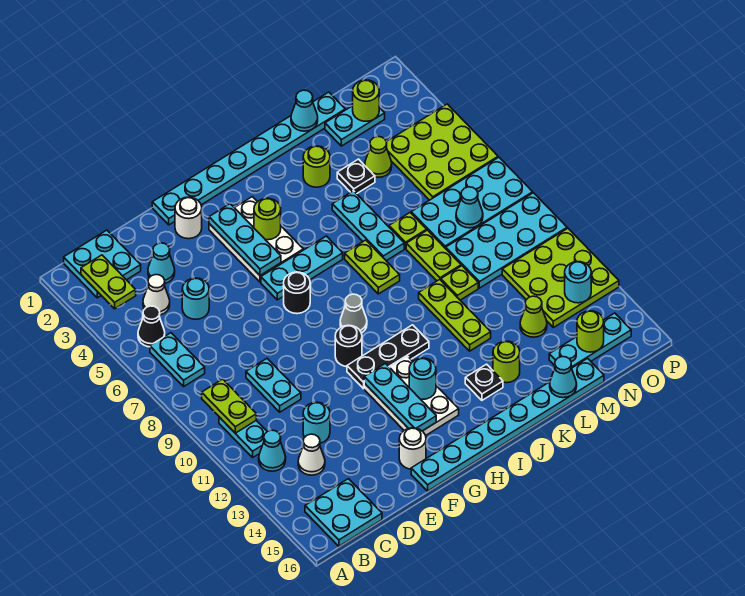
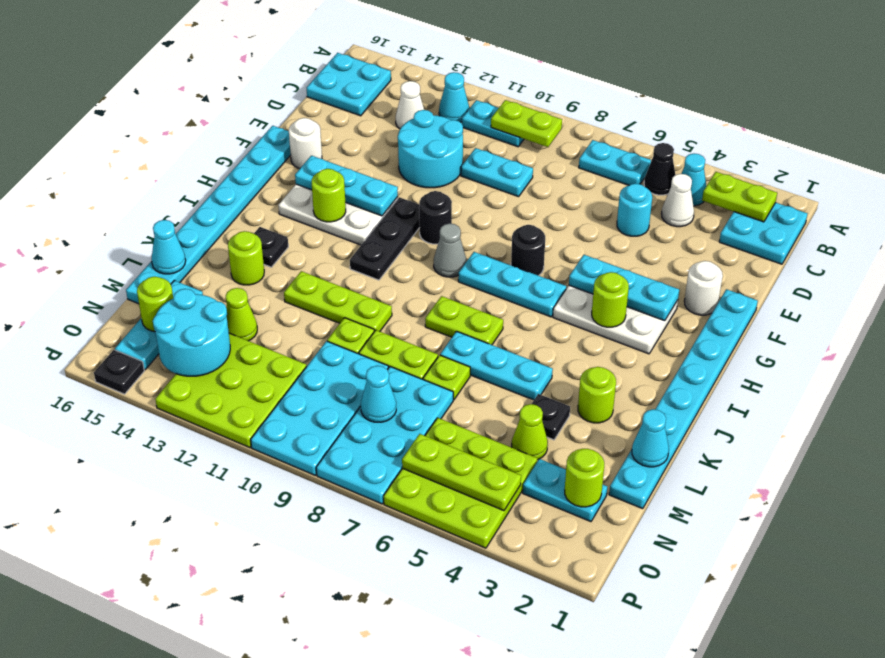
cyan cone D3 level 1 -> cyan cone B4 level 1
cyan round brick D12 level 1 -> cyan round brick D11:E12 level 1
cyan plate G6:I6 level 1 -> cyan plate H6:H8 level 1
cyan round brick H13 level 2 -> lime round brick H13 level 2
cyan plate M2:N2 level 1 -> cyan plate N2:N3 level 1
none -> lime plate O4:O6 level 2
cyan round brick O13 level 2 -> cyan round brick N13:O14 level 2
none -> black plate P15 level 1

